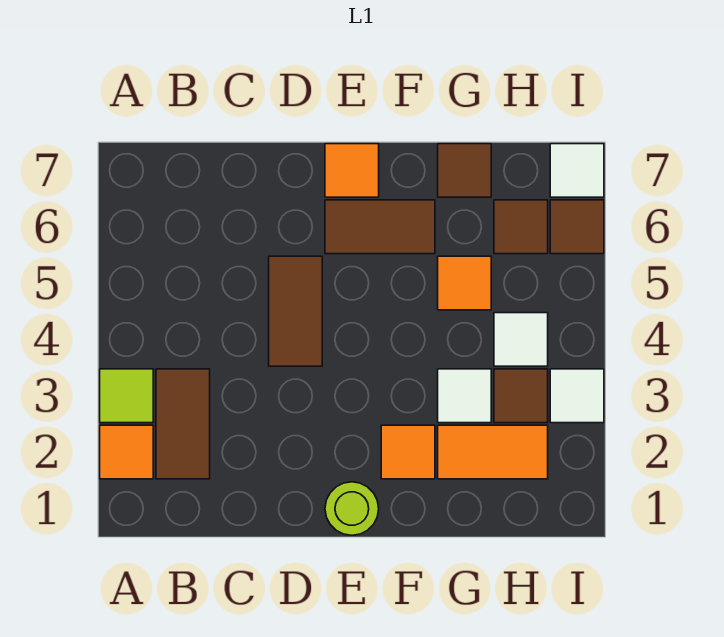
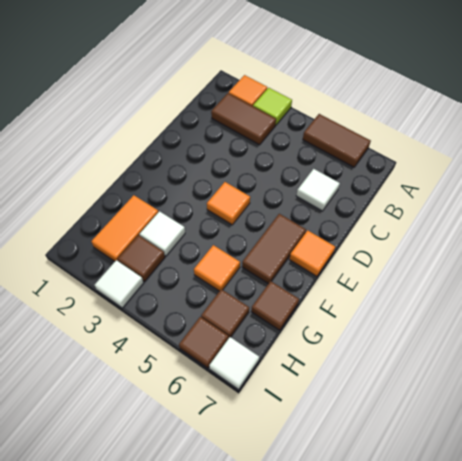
brown tile D4:D5 level 1 -> brown tile A5:A6 level 1
lime round brick E1 level 1 -> none
orange tile F2 level 1 -> orange tile E4 level 1
white tile H4 level 1 -> white tile C6 level 1

